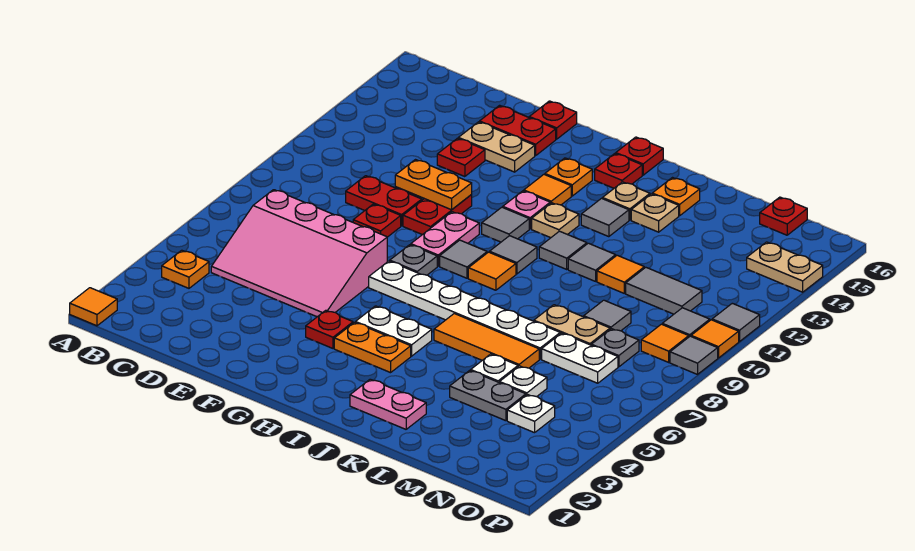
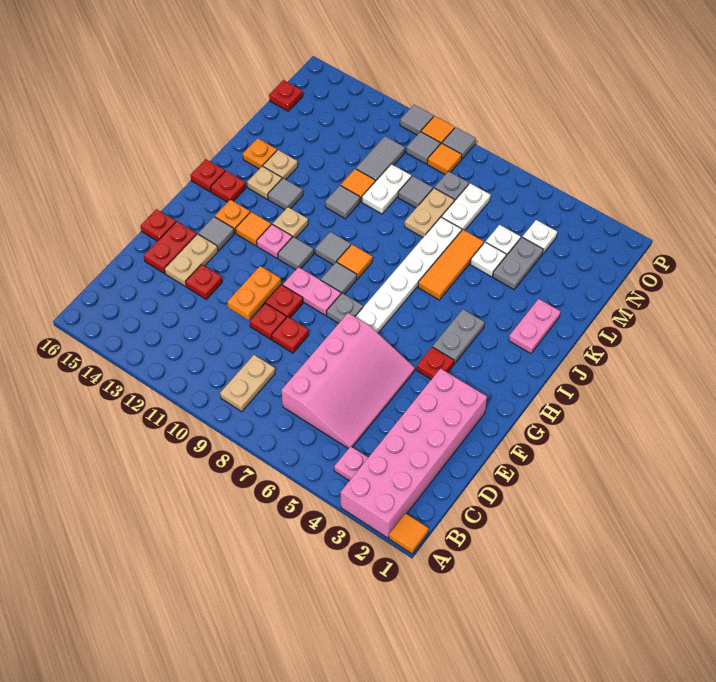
none -> pink brick A2:F3 level 1
orange plate B4 level 1 -> pink plate B4 level 1
red plate D10:E10 level 1 -> red plate E10 level 1
orange plate H4:I4 level 1 -> grey plate H4:I4 level 1
white plate H5:I5 level 1 -> white plate L10:M10 level 1
grey tile J11 level 1 -> grey tile G14 level 1
tan plate O14:P14 level 1 -> tan plate B9:C9 level 1

